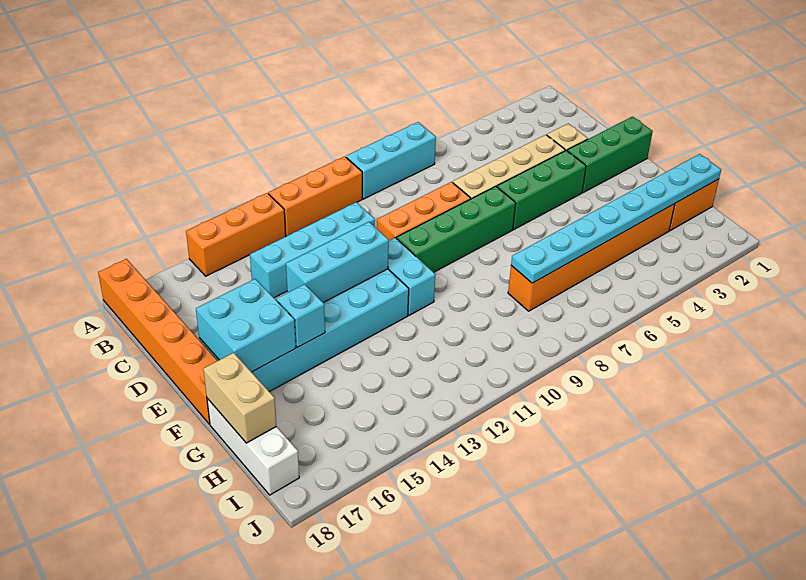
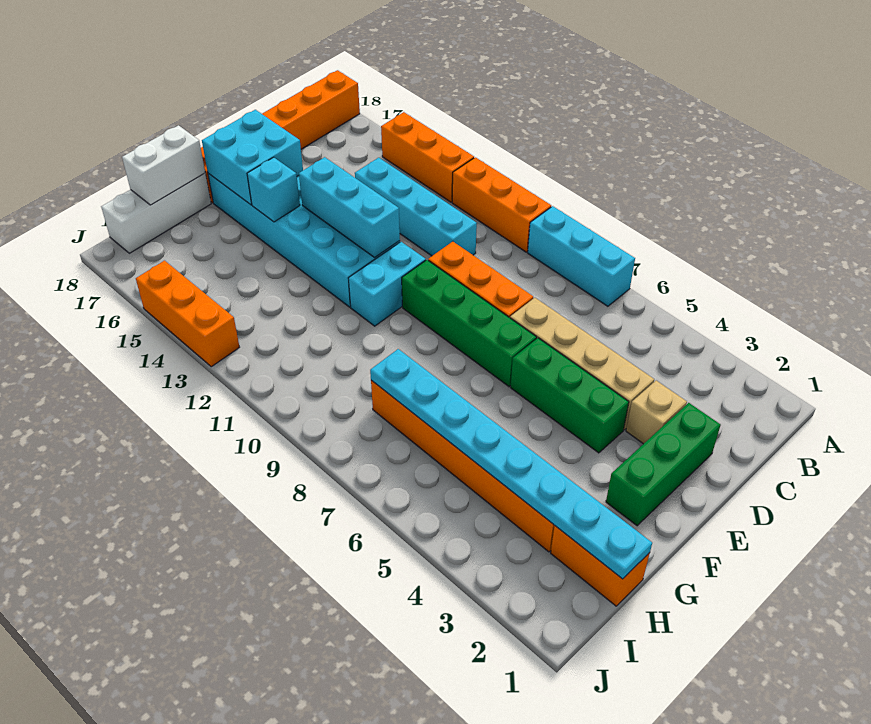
green brick E1:E3 level 1 -> green brick D2:F2 level 1
tan brick G18:H18 level 2 -> white brick G18:H18 level 2
none -> orange brick J13:J15 level 1

